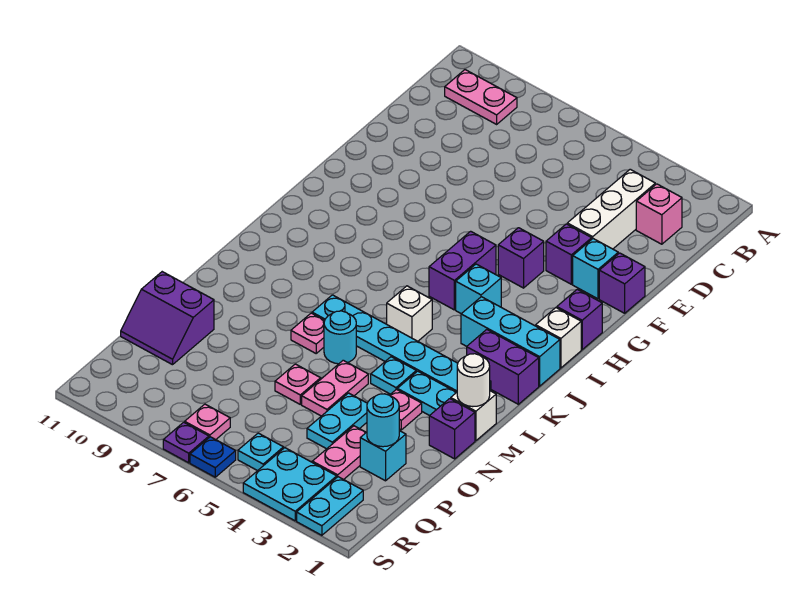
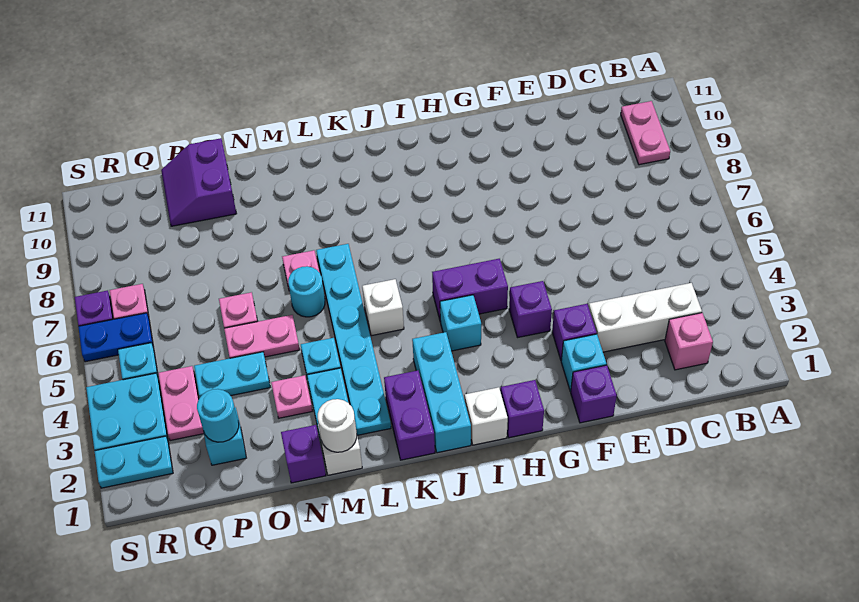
pink plate P3:Q3 level 1 -> pink plate Q3:Q4 level 1
blue plate S6 level 1 -> blue plate R6:S6 level 1

